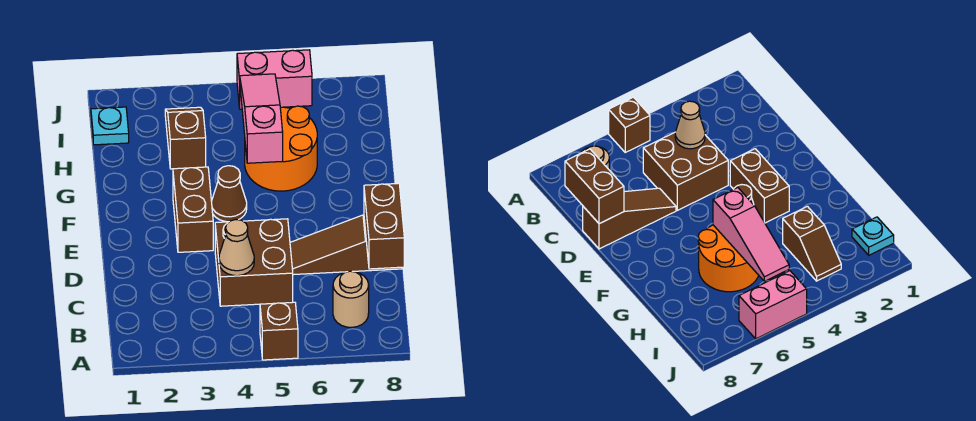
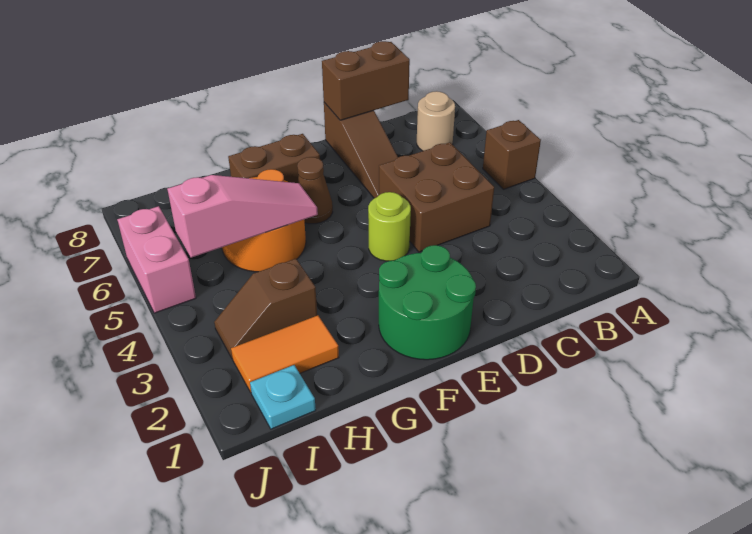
tan cone C4 level 2 -> none
none -> green round brick E1:F2 level 1
brown brick E3:F3 level 1 -> brown brick F7:G7 level 1
none -> lime round brick E4 level 1
brown cone F4 level 1 -> brown cone F6 level 1
pink slope G5:I5 level 2 top G -> pink slope G5:I5 level 2 top I
none -> orange tile H2:I2 level 1

